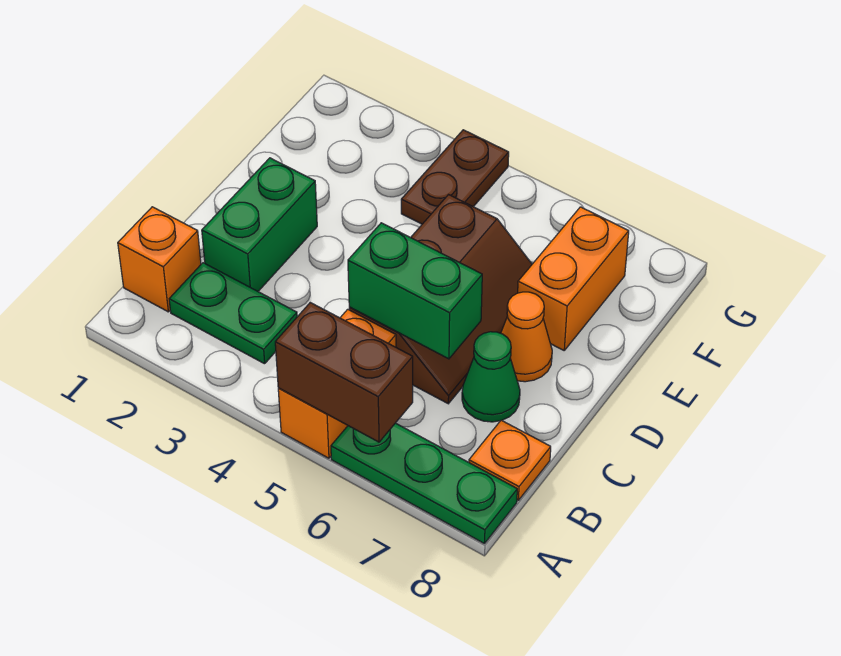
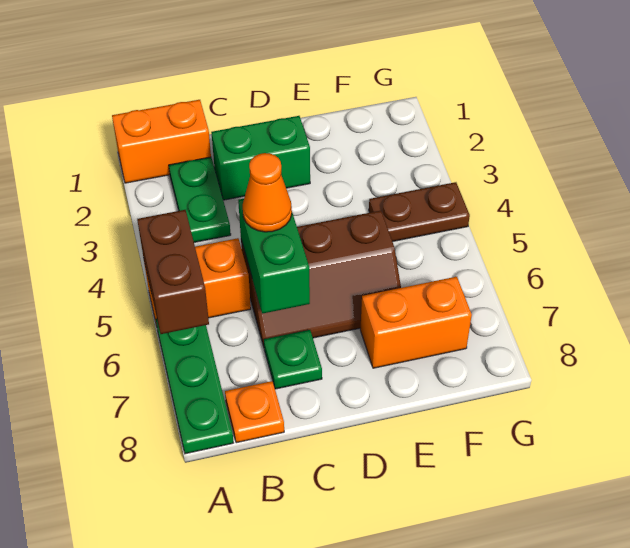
orange brick B1 level 1 -> orange brick A1:B1 level 1
green cone C7 level 1 -> green plate C7 level 1
orange cone D7 level 1 -> orange cone C5 level 3

